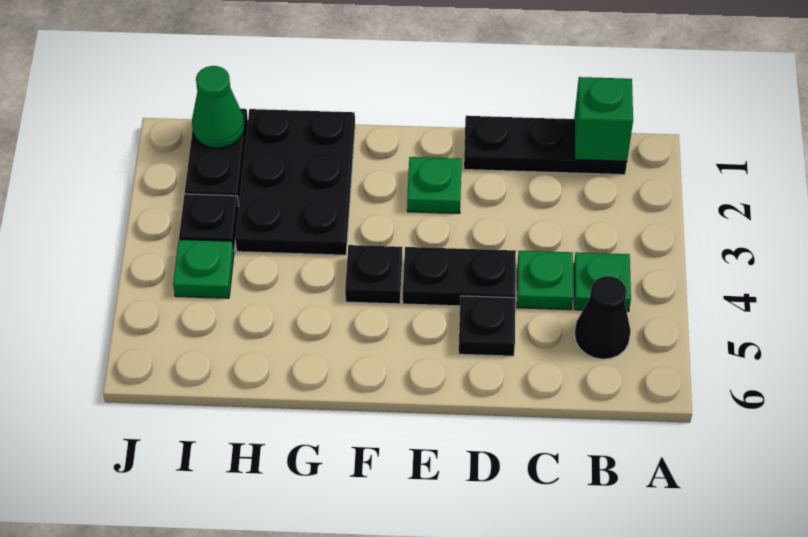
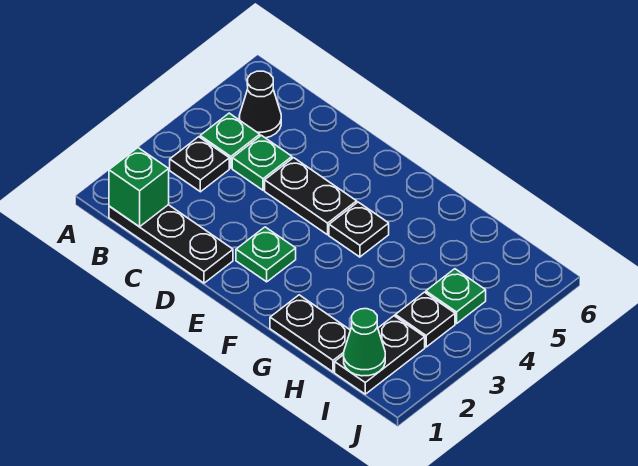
black plate D5 level 1 -> black plate B3 level 1
black plate G1:H3 level 1 -> black plate G1:H1 level 1

